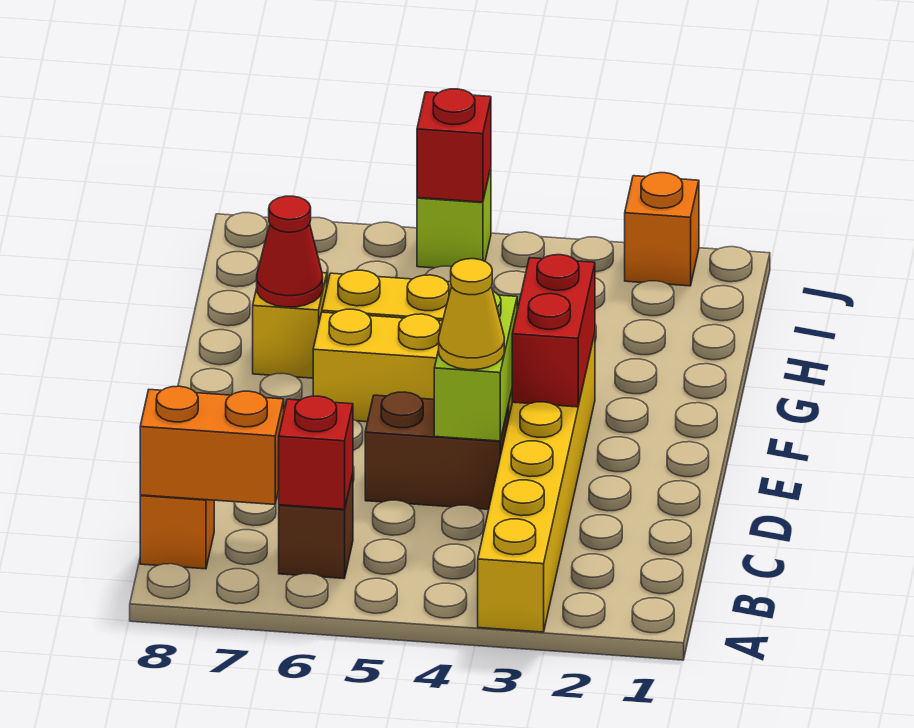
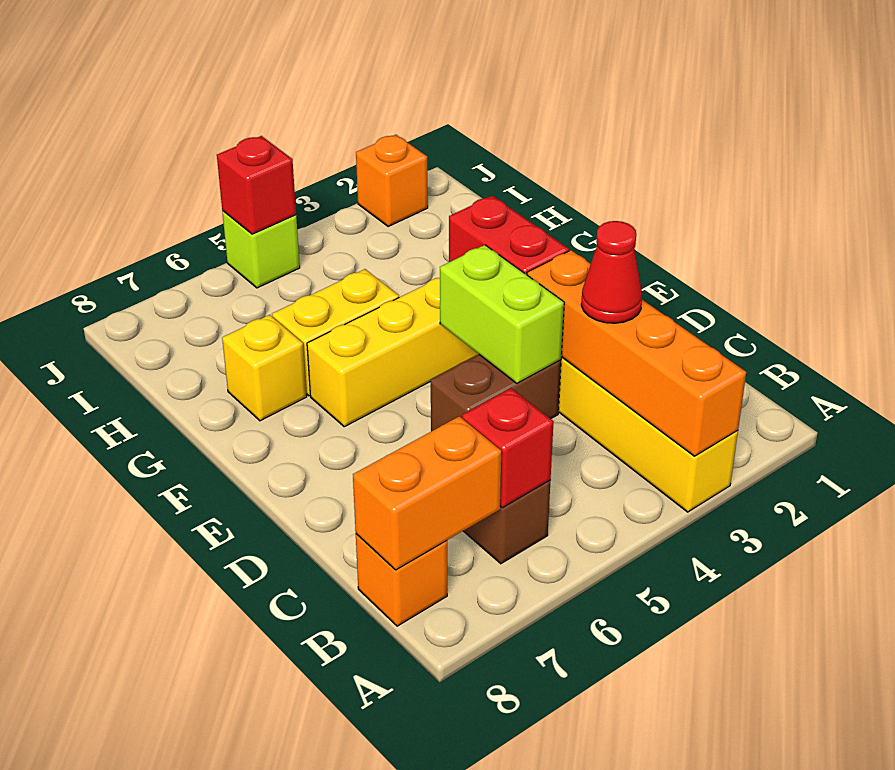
none -> orange brick A3:D3 level 2
yellow cone D4 level 3 -> none
red cone G7 level 2 -> red cone C3 level 3

